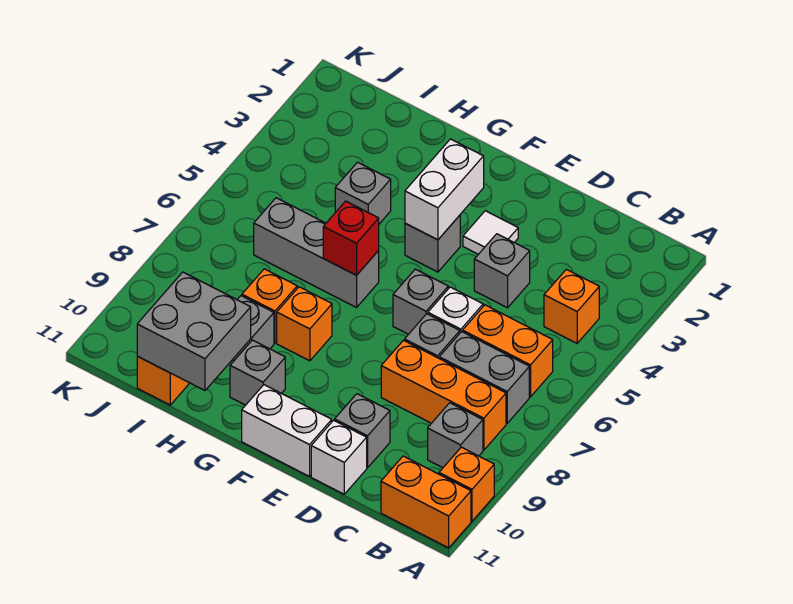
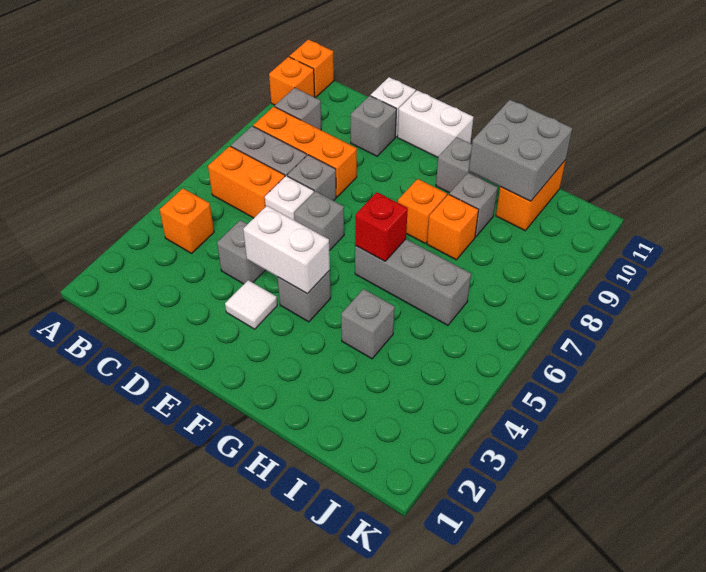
orange brick A11:B11 level 1 -> orange brick A11 level 1
white brick F3:F4 level 2 -> white brick E4:F4 level 2

